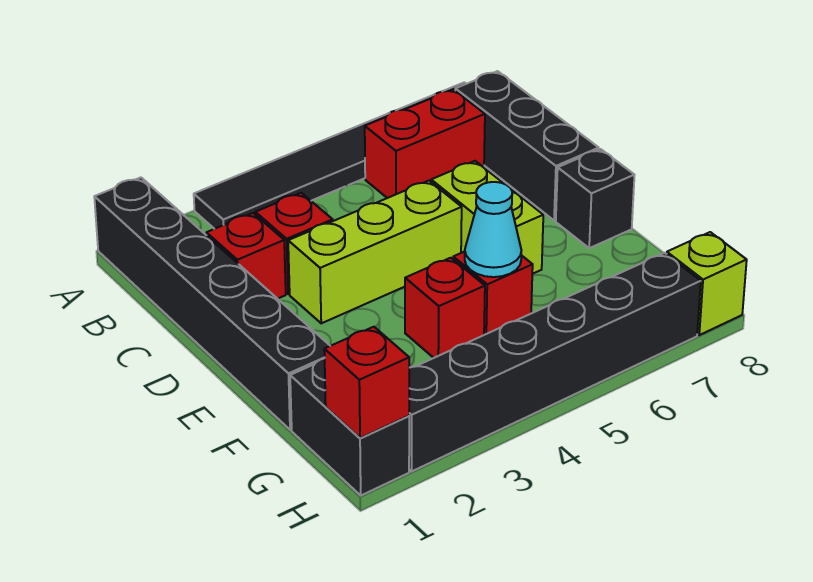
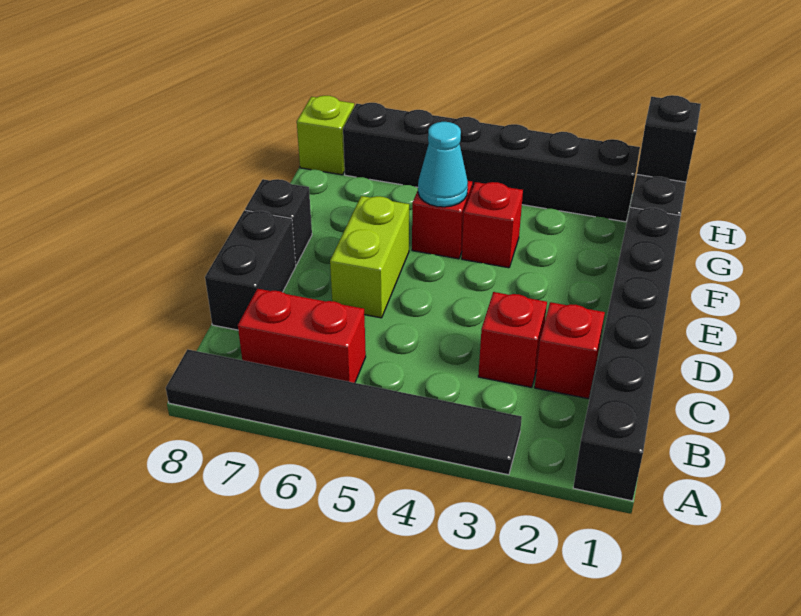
black brick B8:D8 level 1 -> black brick C8:D8 level 1
lime brick D3:D5 level 1 -> none
red brick H1 level 2 -> black brick H1 level 2

